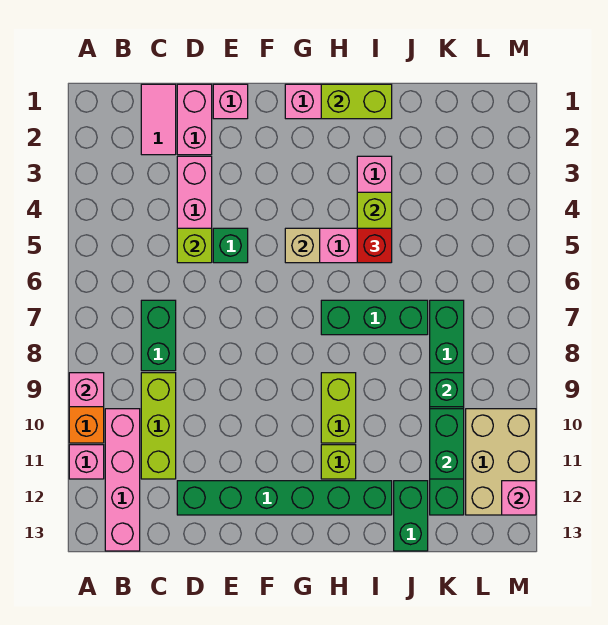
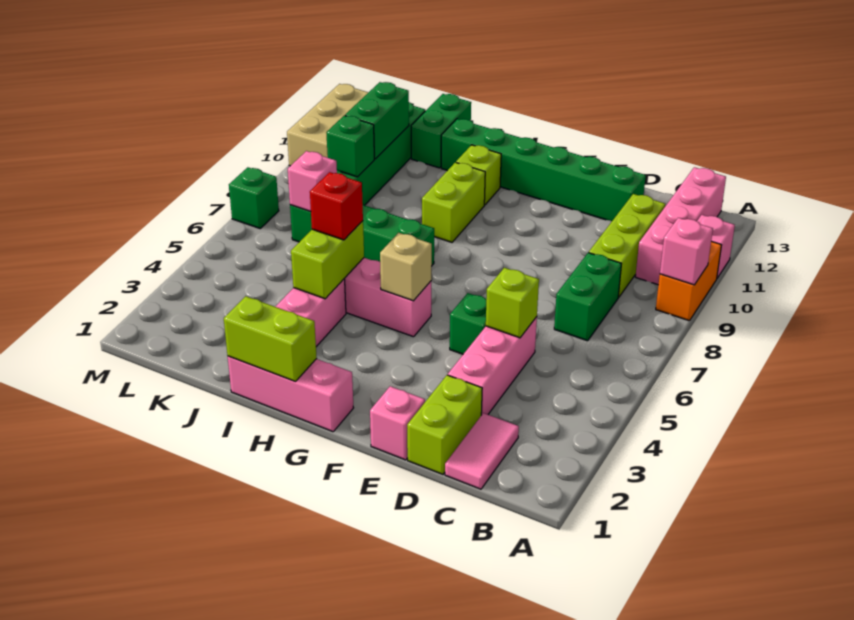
pink brick D1:D2 level 1 -> lime brick D1:D2 level 1
none -> green brick M7 level 1
pink brick M12 level 2 -> pink brick K7 level 2

